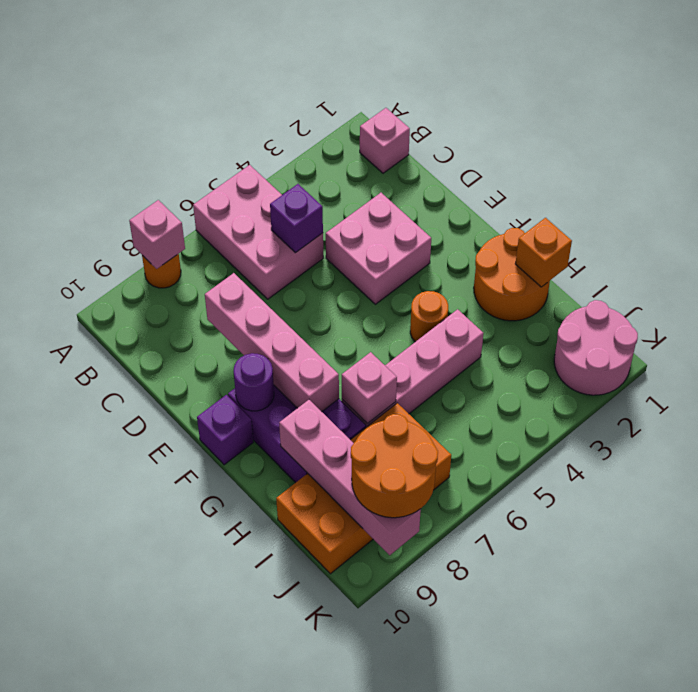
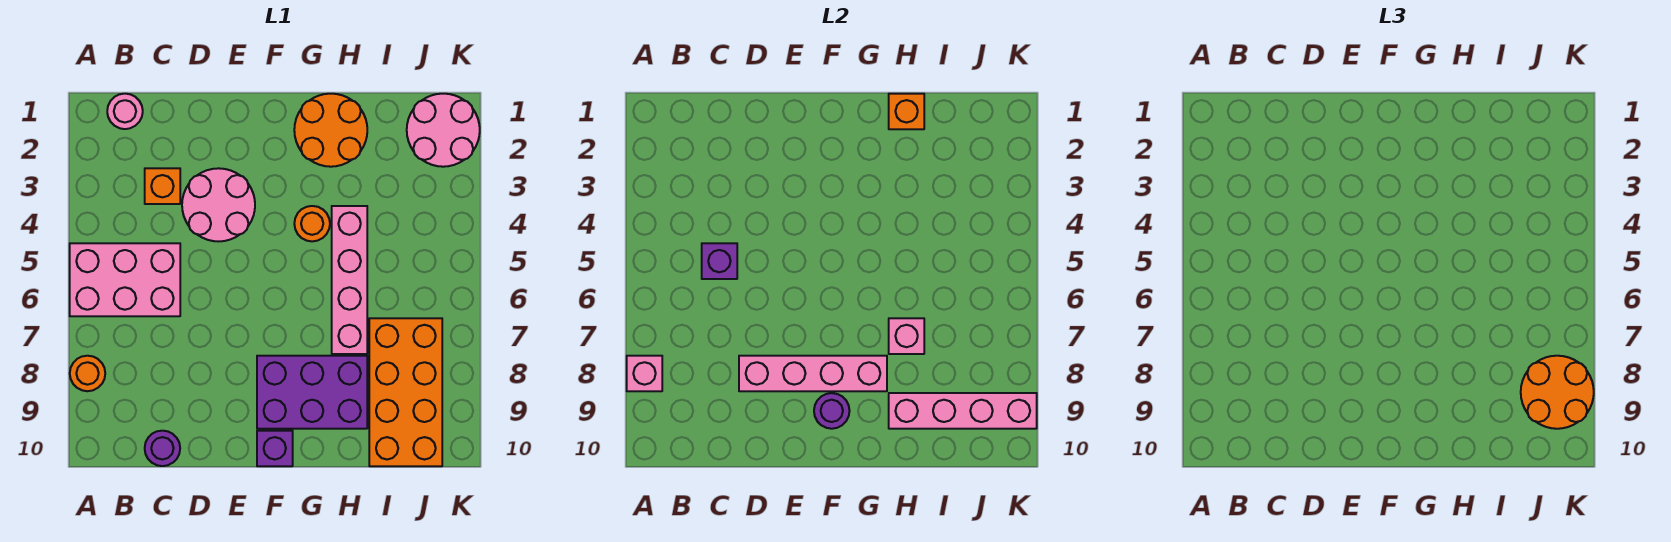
pink brick B1 level 1 -> pink round brick B1 level 1
none -> orange brick C3 level 1
none -> purple round brick C10 level 1
pink brick D3:E4 level 1 -> pink round brick D3:E4 level 1

